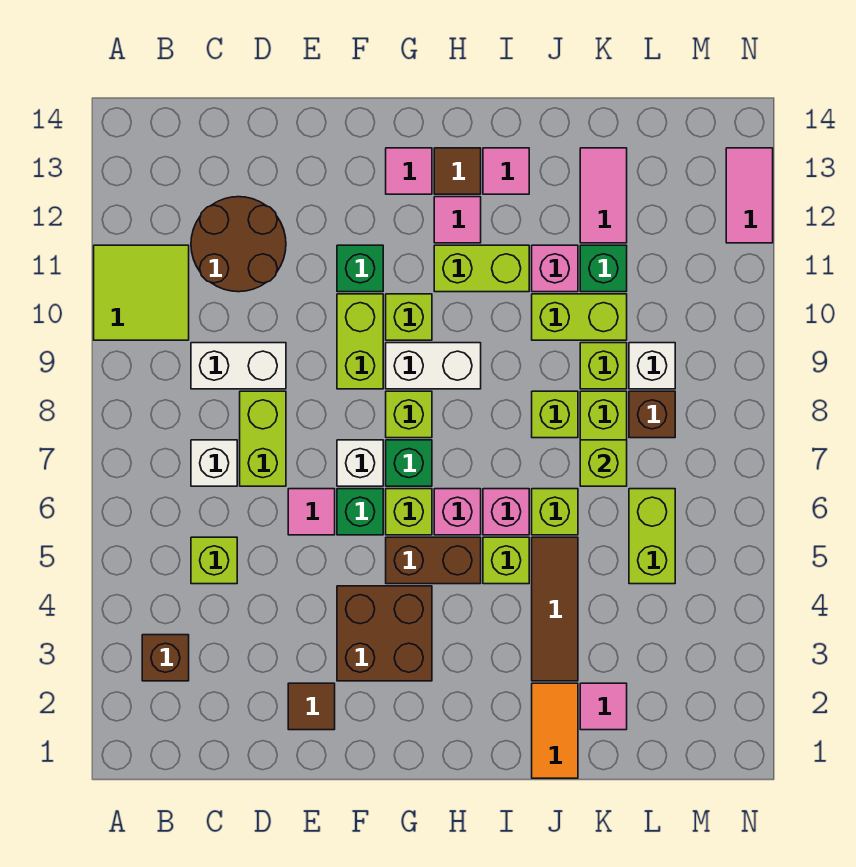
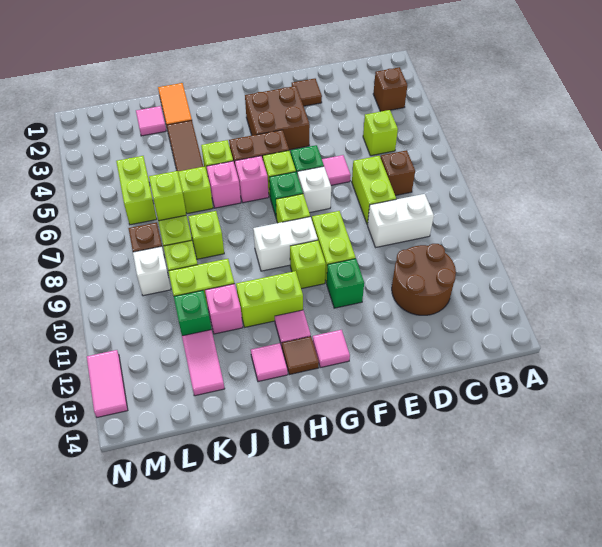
lime tile A10:B11 level 1 -> none
white brick C7 level 1 -> brown brick C7 level 1

